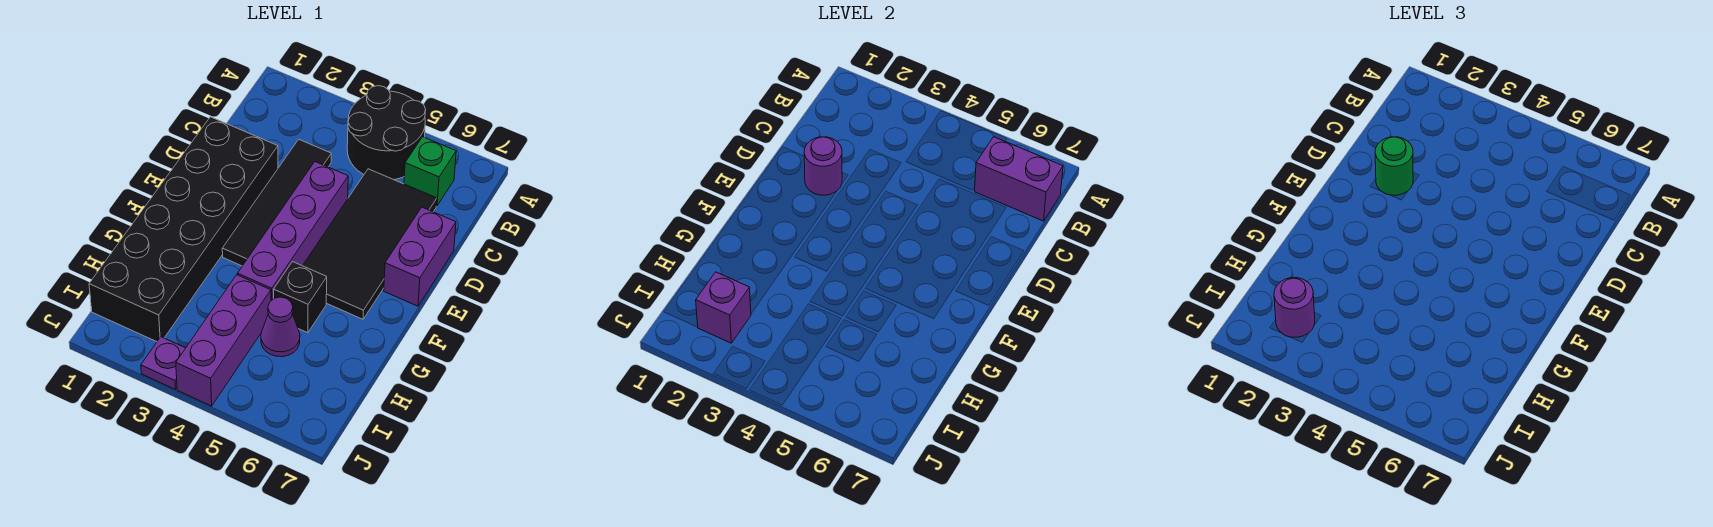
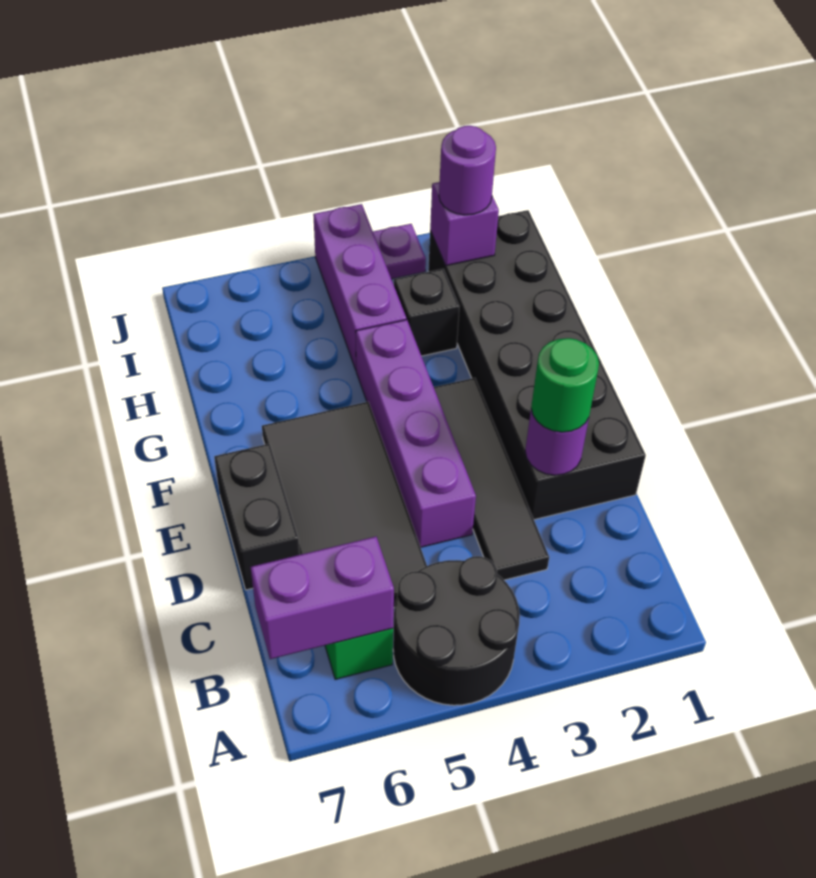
purple brick D7:E7 level 1 -> black brick D7:E7 level 1
black brick G5 level 1 -> black brick H3 level 1
purple cone H5 level 1 -> none

